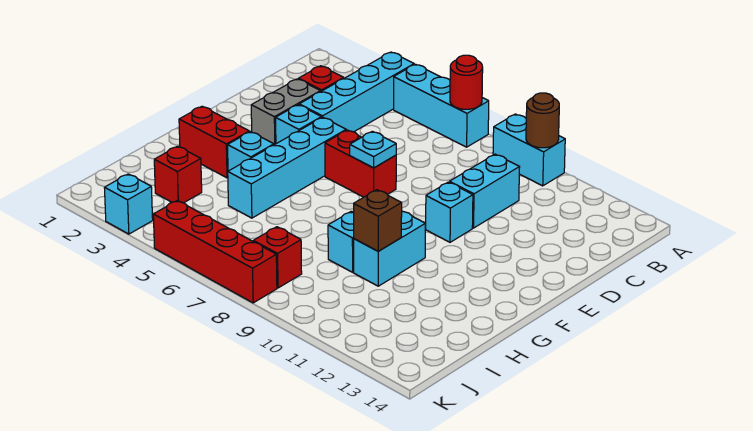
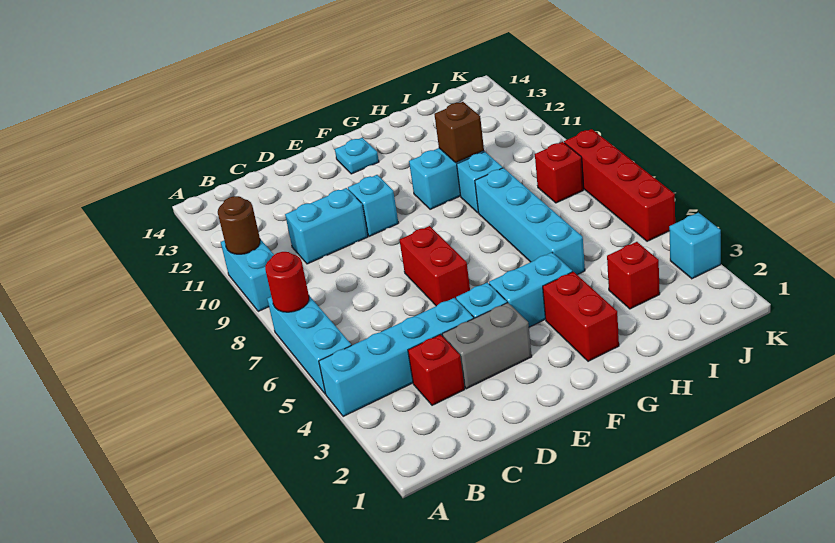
cyan brick E5:H5 level 1 -> cyan brick H5:H8 level 1
cyan plate E7 level 2 -> cyan plate F13 level 1
cyan brick G4 level 1 -> cyan brick F4:G4 level 1

